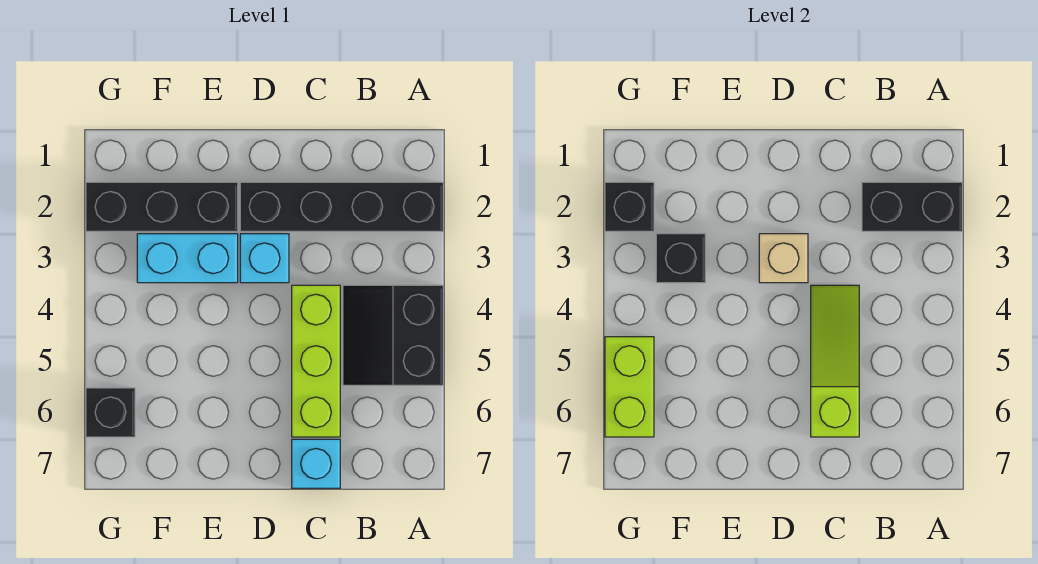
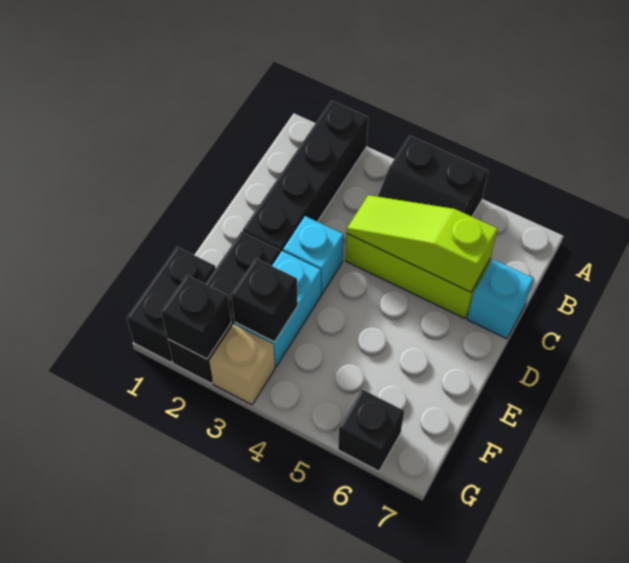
black brick A2:B2 level 2 -> black brick F1:G1 level 1
tan brick D3 level 2 -> tan brick G3 level 1
lime brick G5:G6 level 2 -> none

